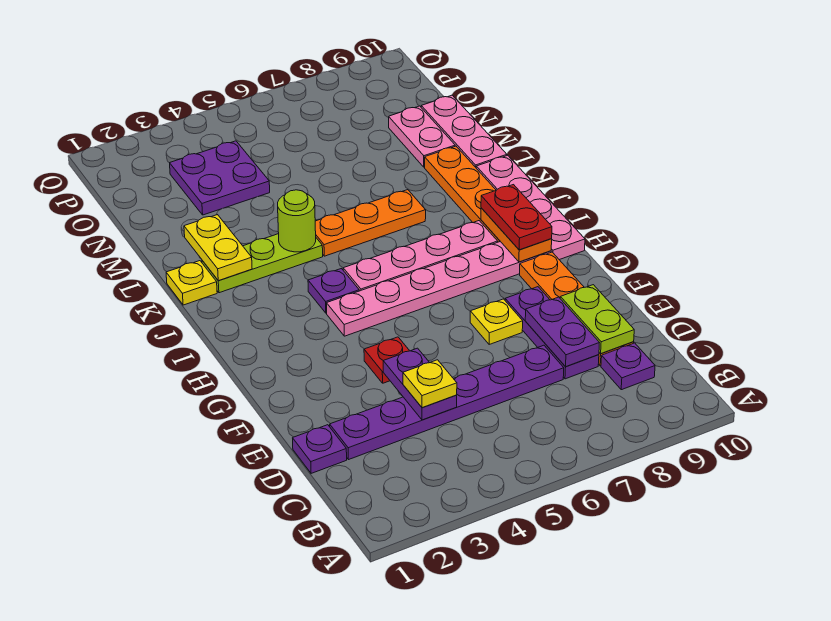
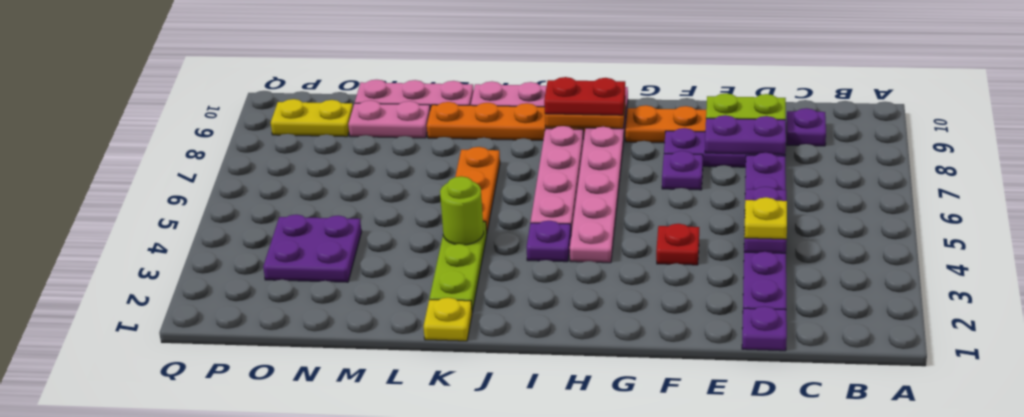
purple plate D4:E4 level 2 -> purple plate D4:D5 level 2
yellow plate F7 level 1 -> purple plate F7 level 1
yellow plate K2:L2 level 2 -> yellow plate O9:P9 level 1

